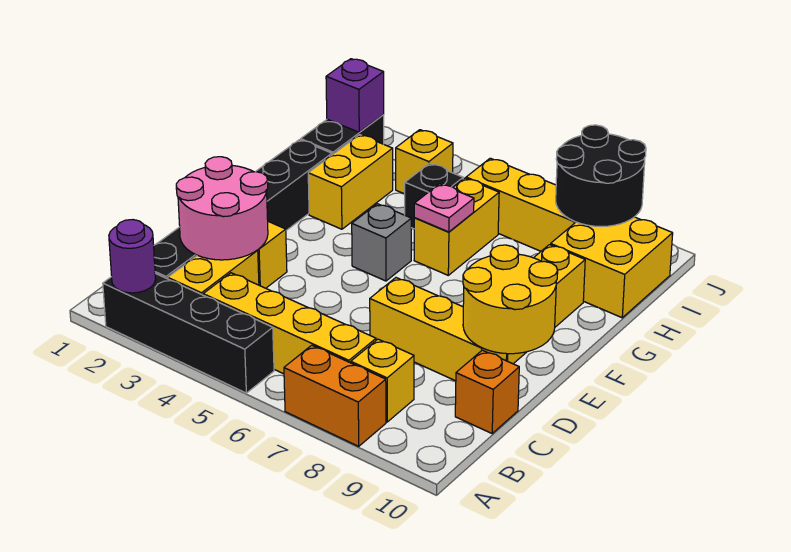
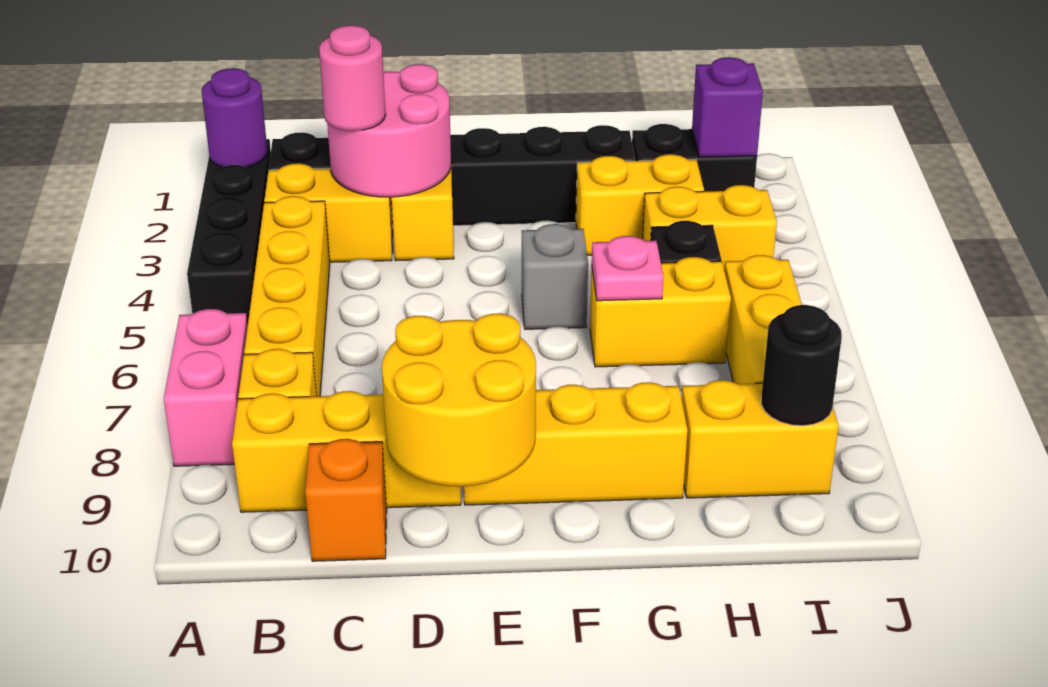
orange brick A7:A8 level 1 -> pink brick A7:A8 level 1
none -> pink round brick C3 level 3
yellow brick D7:D9 level 1 -> yellow brick B9:D9 level 1
yellow brick H9:I10 level 1 -> yellow brick H9:I9 level 1
yellow brick I4 level 1 -> yellow brick H4:I4 level 1
black round brick I8:J9 level 2 -> black round brick I9 level 2

